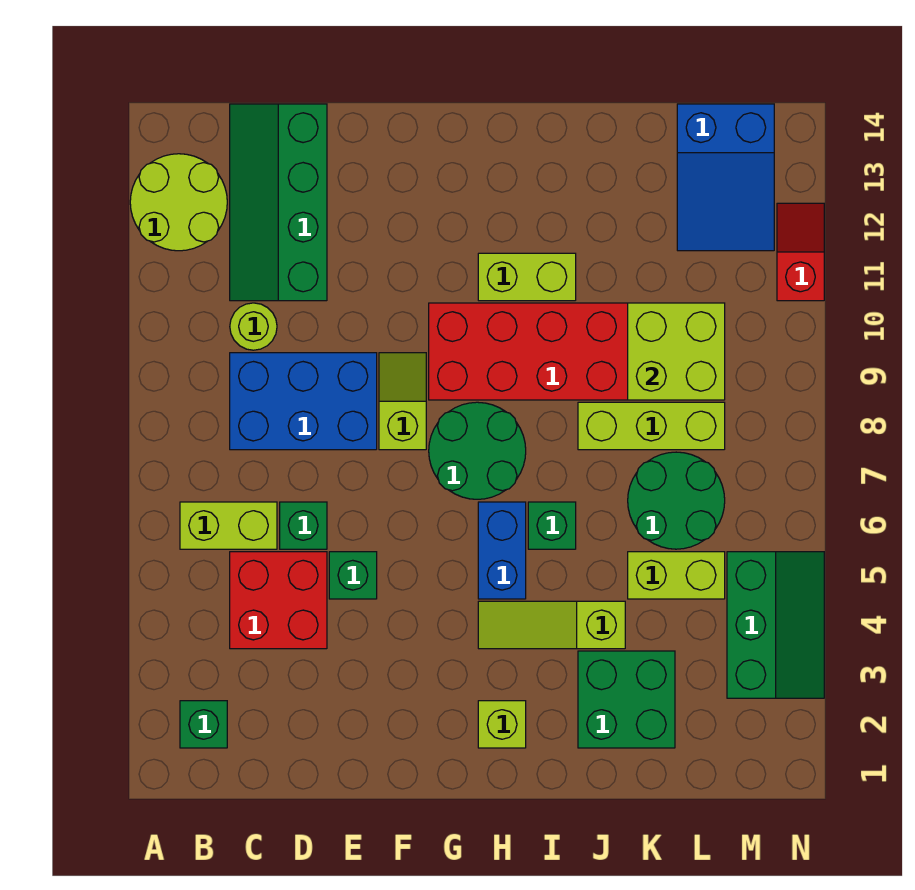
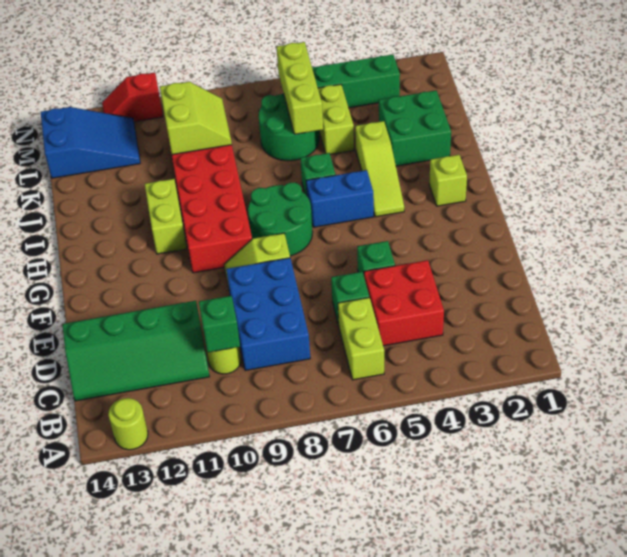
lime round brick A12:B13 level 1 -> lime round brick A13 level 1
green brick B2 level 1 -> green brick C10 level 2
lime brick J8:L8 level 1 -> lime brick K6:M6 level 2
lime brick K9:L10 level 2 -> lime slope K9:L10 level 2 top 10

